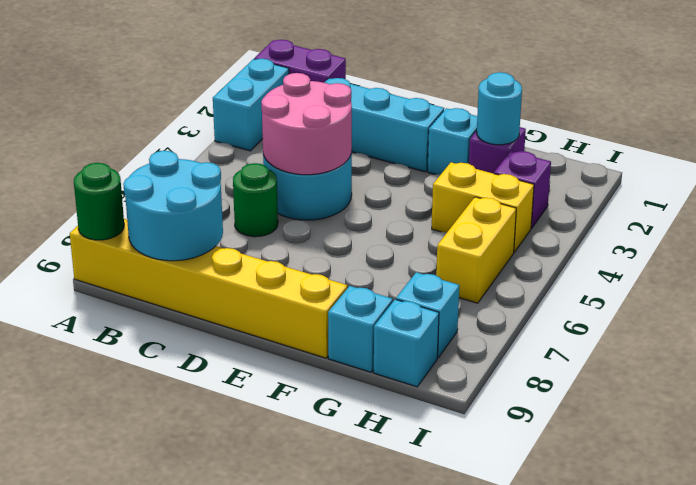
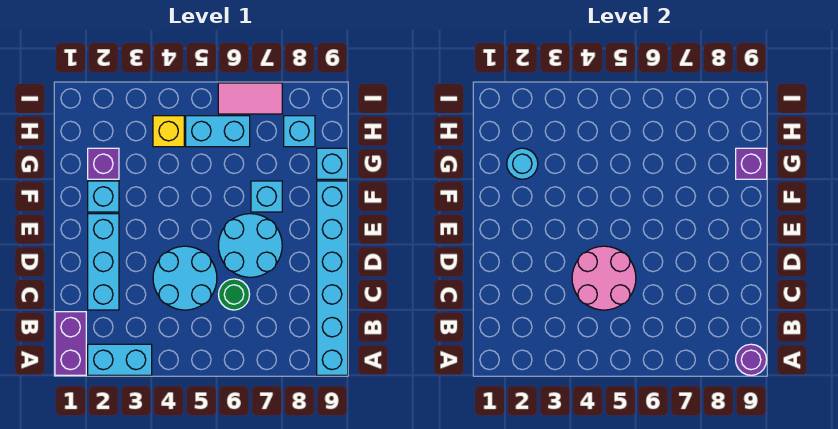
yellow brick A9:F9 level 1 -> cyan brick A9:F9 level 1
green round brick A9 level 2 -> purple round brick A9 level 2
cyan round brick B8:C9 level 2 -> cyan round brick D6:E7 level 1
yellow brick G4:H4 level 1 -> yellow brick H4 level 1
purple brick H3 level 1 -> purple brick G9 level 2
yellow brick H5:H6 level 1 -> cyan brick H5:H6 level 1
cyan brick H9 level 1 -> cyan brick F7 level 1
none -> pink tile I6:I7 level 1

